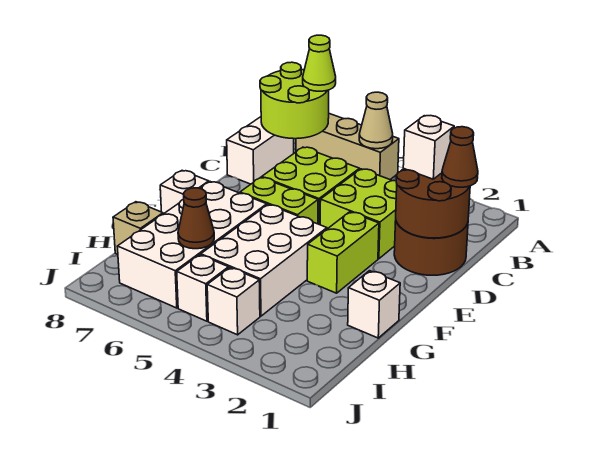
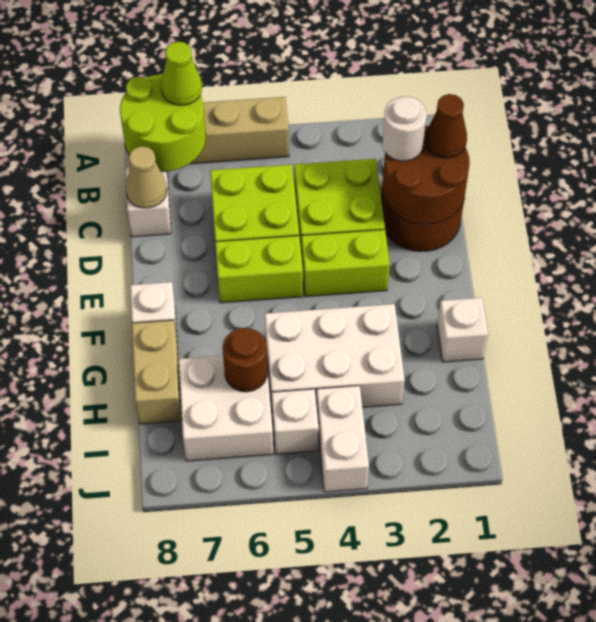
tan cone A5 level 2 -> tan cone C8 level 2
white brick C2 level 3 -> white round brick C2 level 3
lime brick E3:F3 level 1 -> lime brick E3:E4 level 1
white brick F4:H5 level 1 -> white brick G3:H5 level 1
white brick F6:I7 level 1 -> white brick H6:I7 level 1
brown cone H6 level 2 -> brown round brick H6 level 2
tan brick H8 level 1 -> tan brick G8:H8 level 1
white brick I4 level 1 -> white brick I4:J4 level 1

